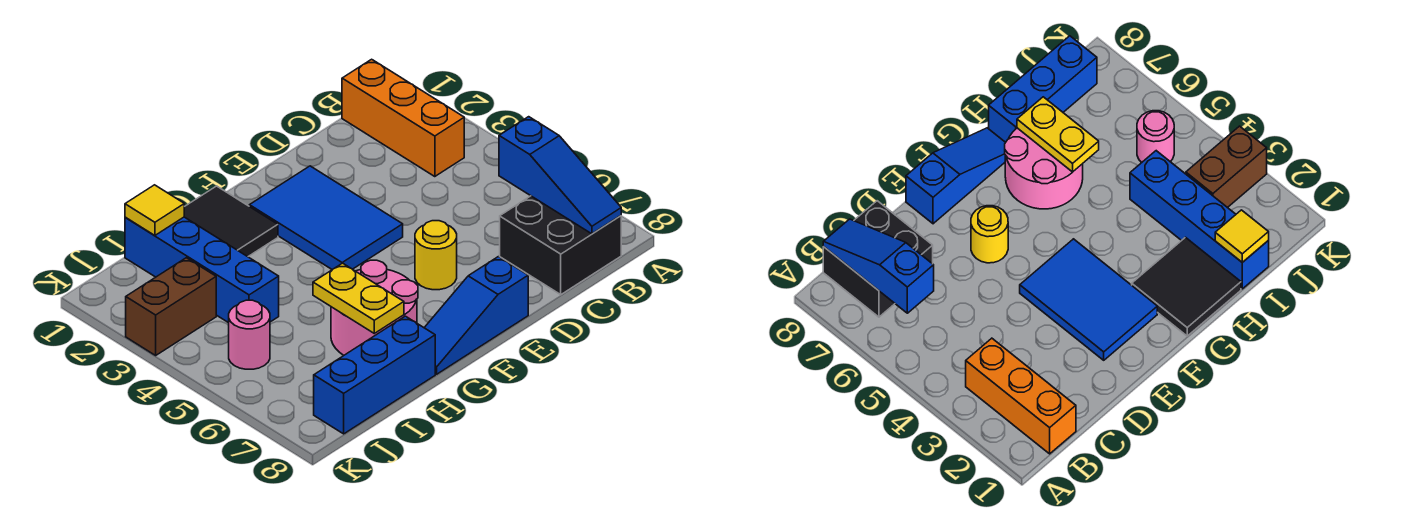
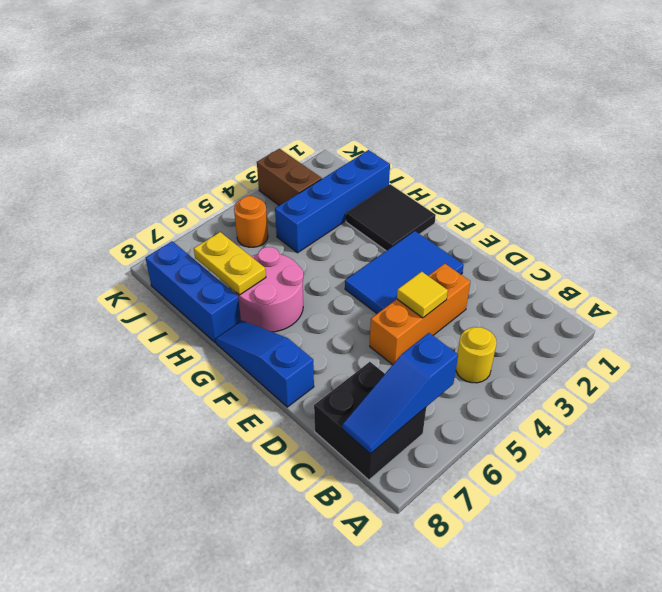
orange brick B1:B3 level 1 -> orange brick D3:D5 level 1
yellow round brick E6 level 1 -> yellow round brick B4 level 1
yellow plate H6:H7 level 2 -> yellow plate H7:I7 level 2
yellow tile I1 level 2 -> yellow tile D4 level 2
pink round brick J5 level 1 -> orange round brick J5 level 1

